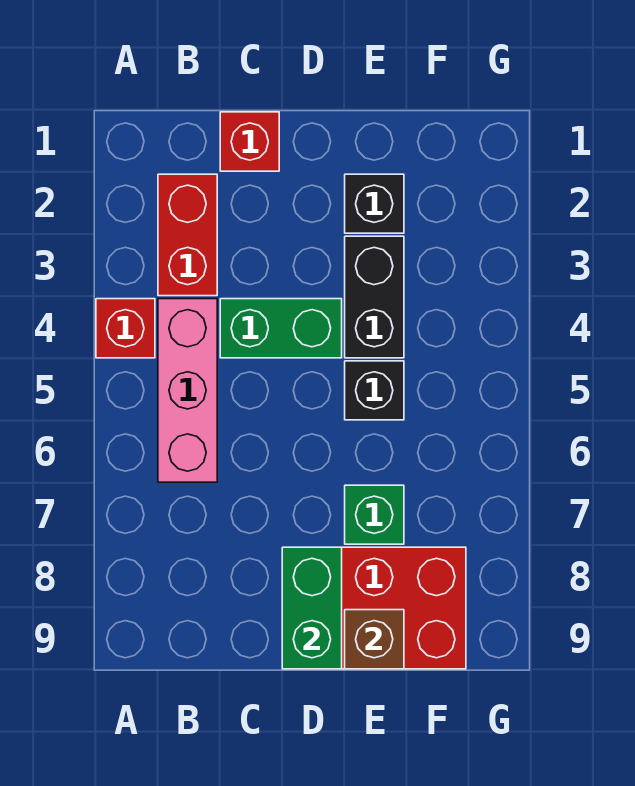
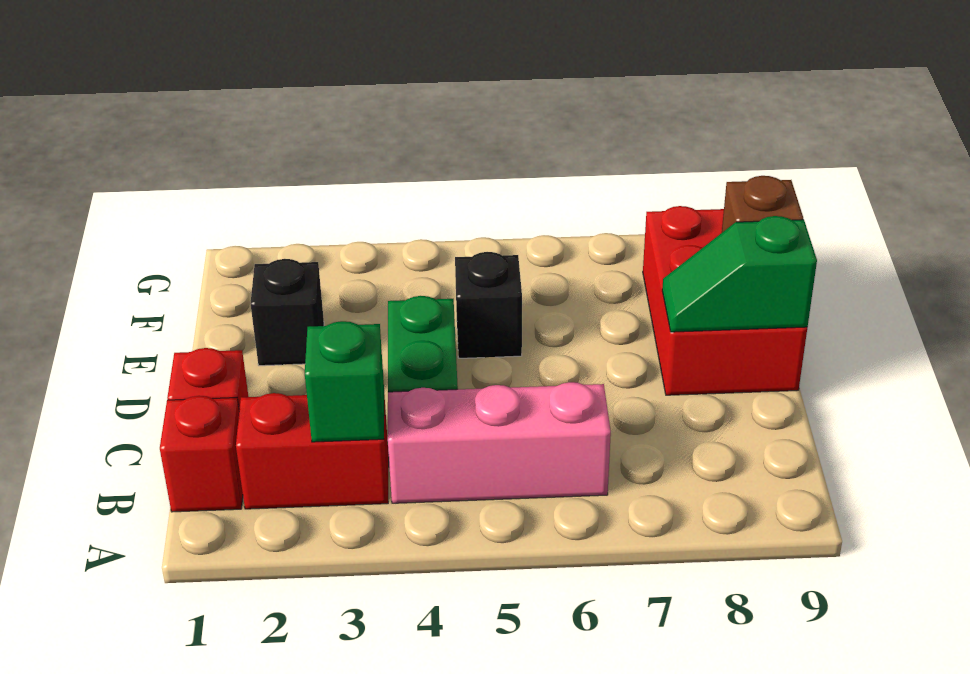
red brick A4 level 1 -> red brick B1 level 1
green brick D8:D9 level 2 -> green slope D8:D9 level 2 top 9
black brick E3:E4 level 1 -> none
green brick E7 level 1 -> green brick B3 level 2

